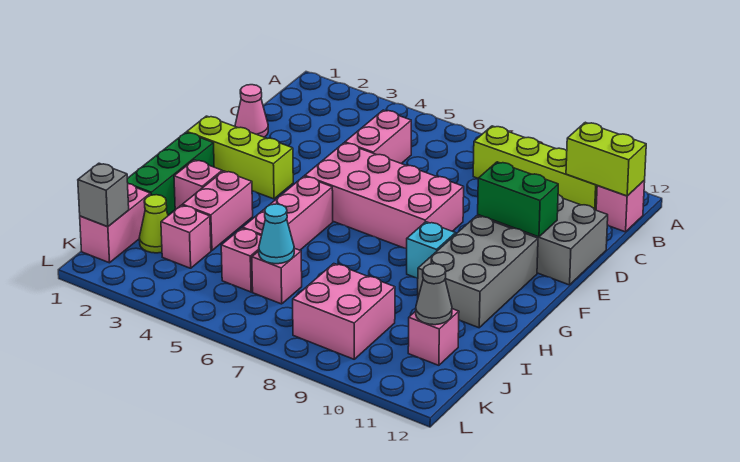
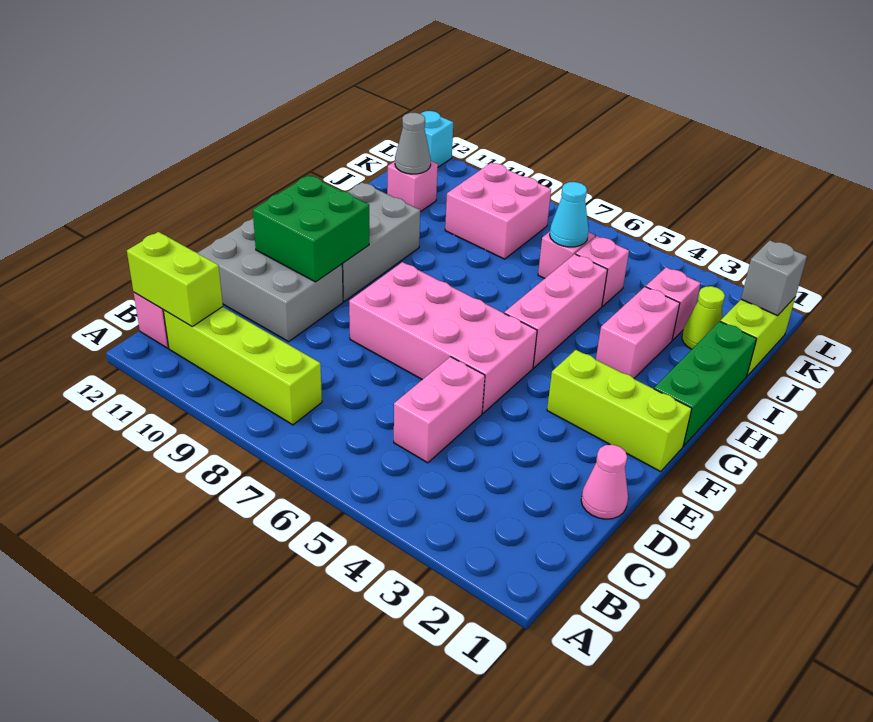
green brick E10:E11 level 2 -> green brick E10:F11 level 2
cyan brick G9 level 1 -> cyan brick L12 level 1
pink brick H2 level 1 -> none
pink brick J1:K1 level 1 -> lime brick J1:K1 level 1

